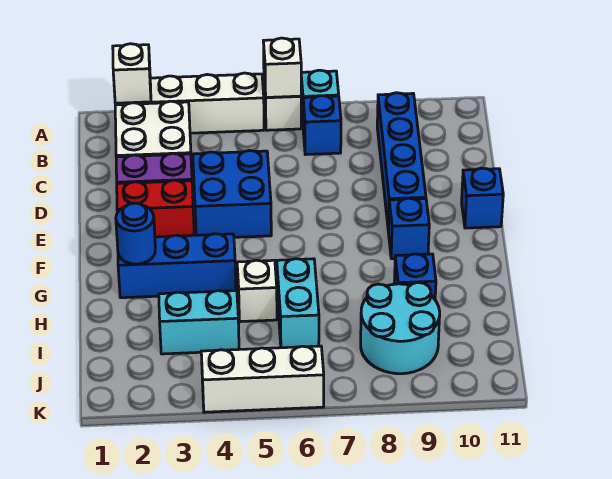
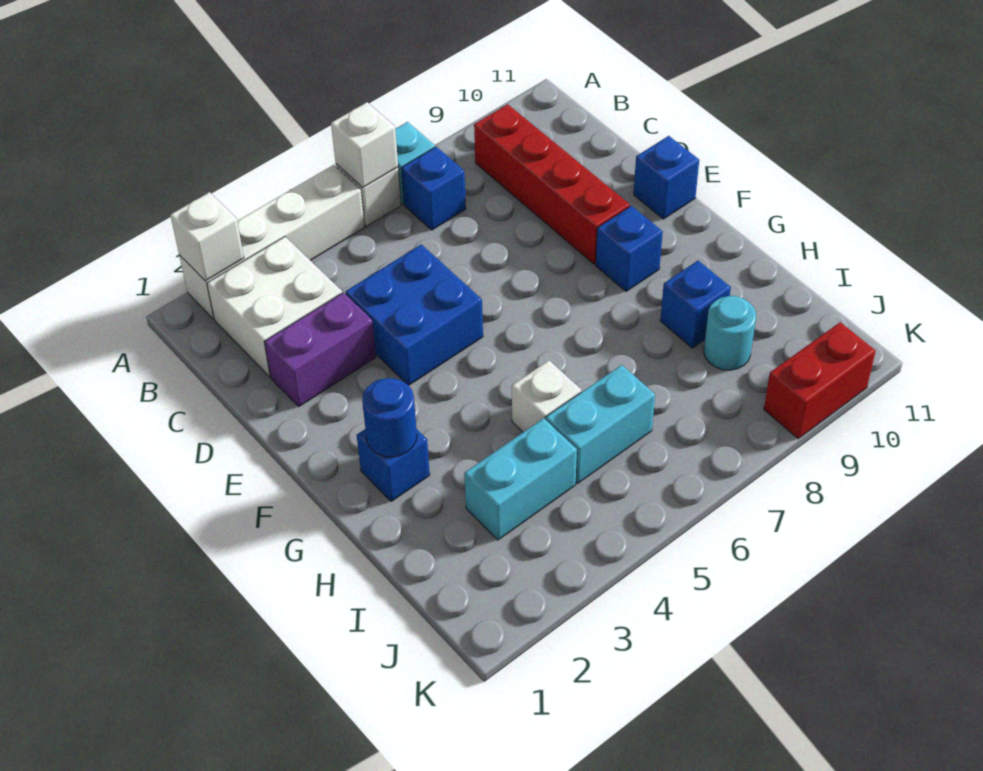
blue brick B9:E9 level 1 -> red brick B9:E9 level 1
red brick E2:E3 level 1 -> red brick K9:K10 level 1
blue brick G2:G4 level 1 -> blue brick G2 level 1
cyan brick H6:I6 level 1 -> cyan brick I5:I6 level 1
cyan round brick I8:J9 level 1 -> cyan round brick I9 level 1
white brick K4:K6 level 1 -> none

